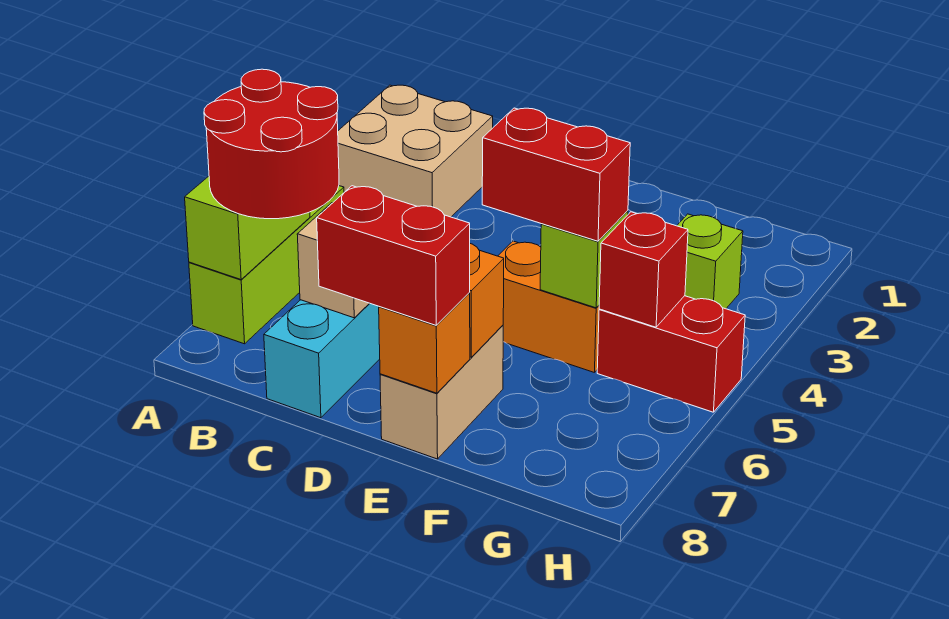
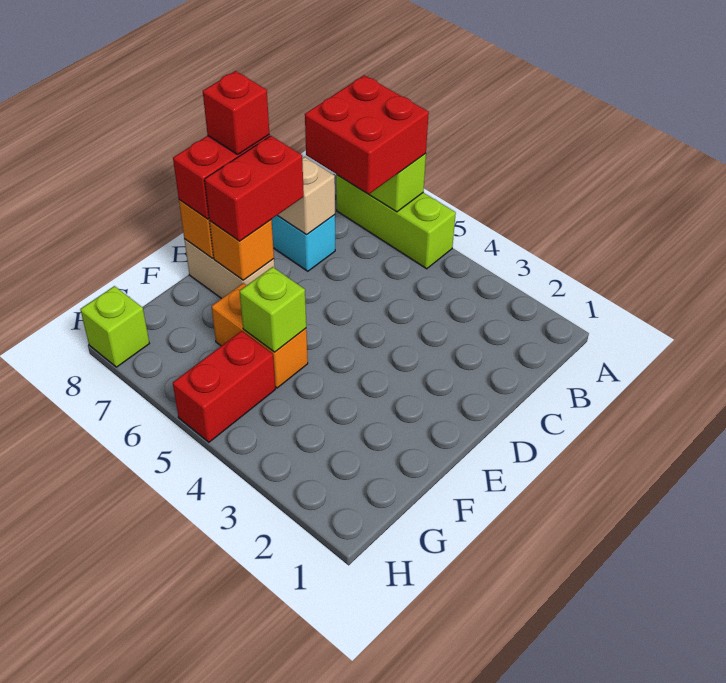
tan brick A2:B3 level 1 -> none
red round brick A6:B7 level 3 -> red brick A6:B7 level 3
orange brick E5:F5 level 1 -> orange brick F5:F6 level 1
red brick E5:F5 level 3 -> red brick D7:E7 level 3
lime brick G3 level 1 -> lime brick H8 level 1
red brick G5 level 2 -> red brick D8 level 4

